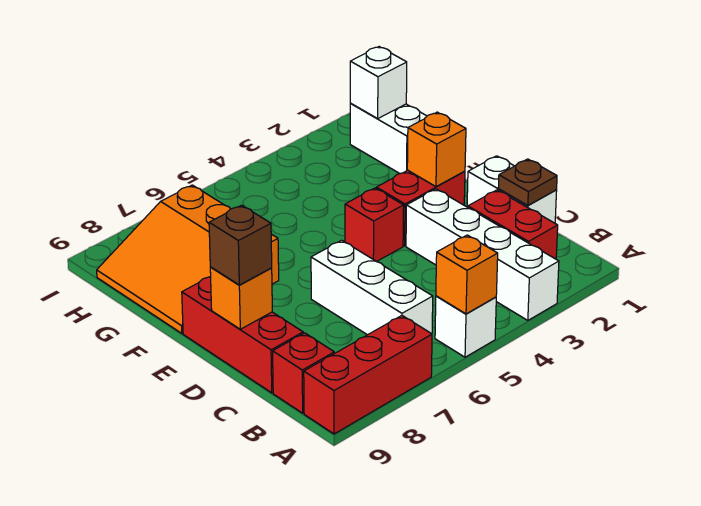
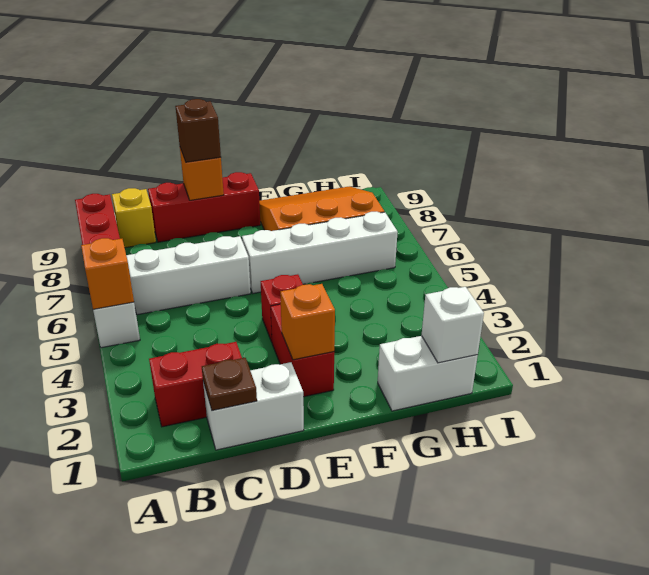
white brick A3:D3 level 1 -> white brick E6:H6 level 1
red brick B9 level 1 -> yellow brick B9 level 1

